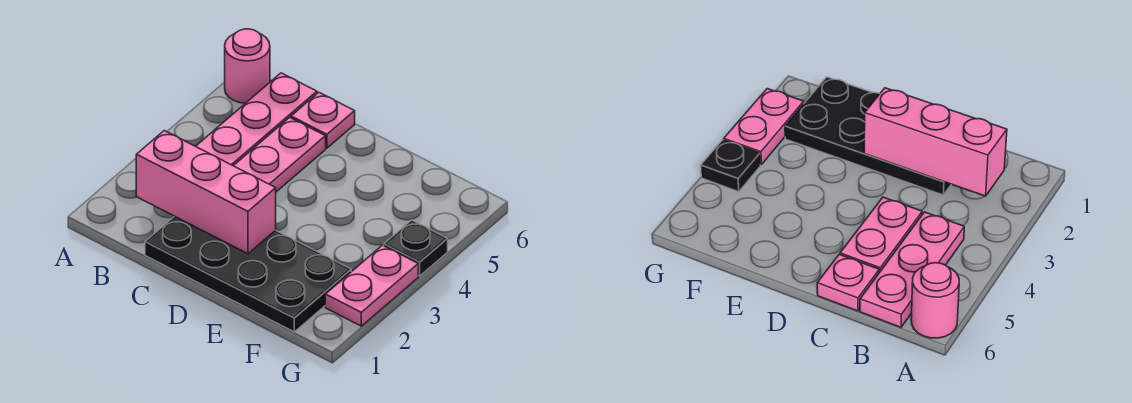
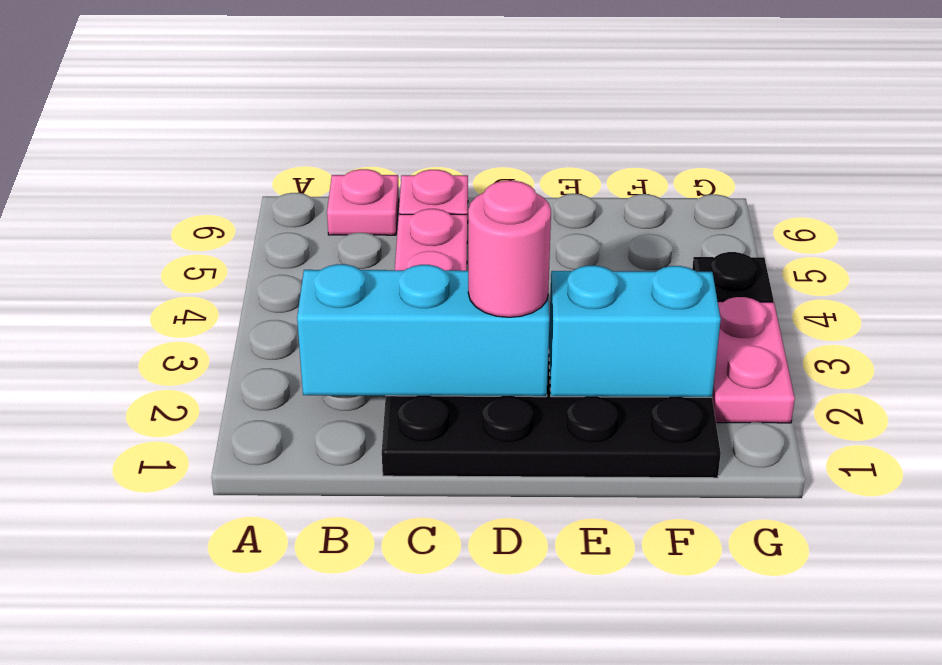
pink round brick A6 level 1 -> pink round brick D2 level 3
pink brick B2:D2 level 2 -> cyan brick B2:D2 level 2
pink plate B4:B6 level 1 -> pink plate B6 level 1
none -> cyan brick E2:F2 level 2

